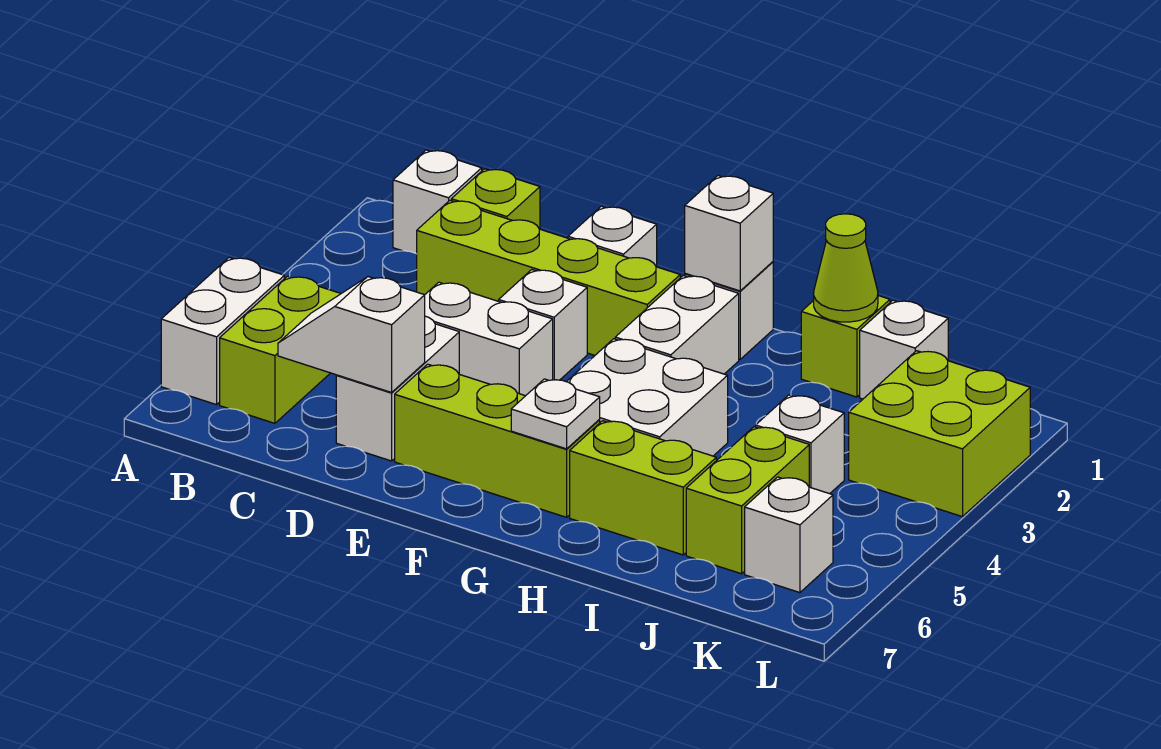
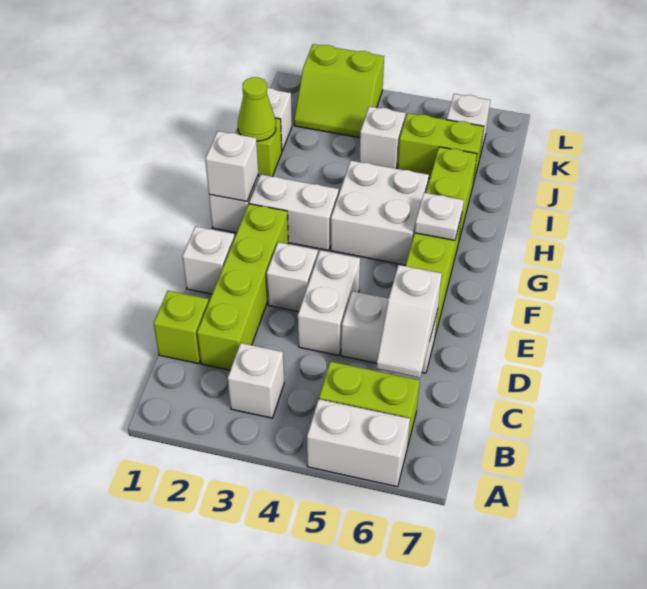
white brick B1 level 1 -> white brick B3 level 1
lime brick K2:L3 level 1 -> lime slope K2:L3 level 1 top L

